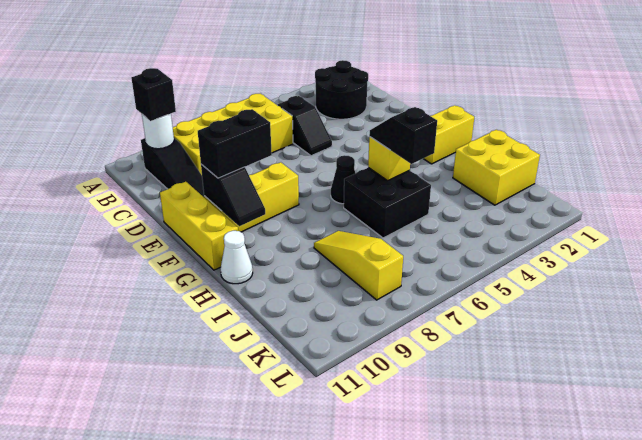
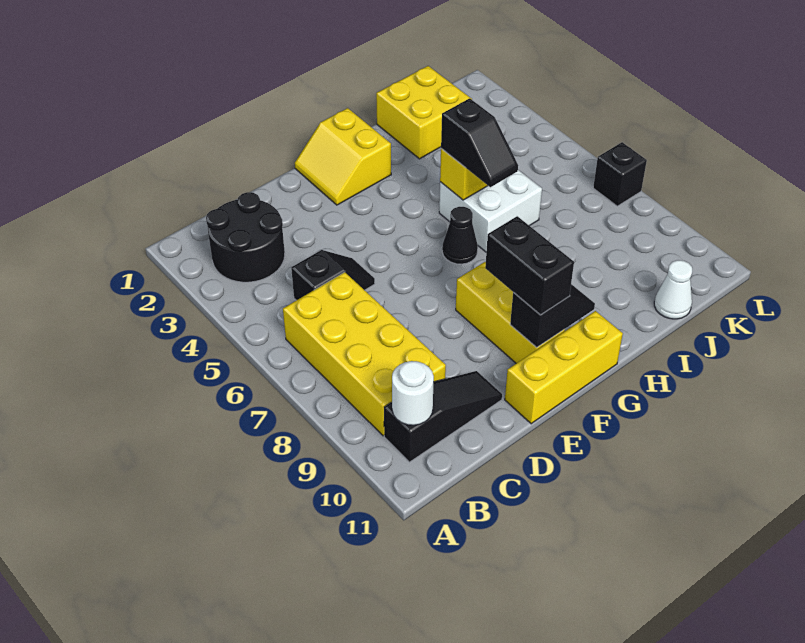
black brick B10 level 3 -> black brick L7 level 1
black brick H5:I6 level 1 -> white brick H5:I6 level 1
black slope H5:I5 level 3 top I -> black slope H5:H6 level 3 top 5
white cone H11 level 1 -> white cone J11 level 1
yellow slope I8:K8 level 1 top K -> none

